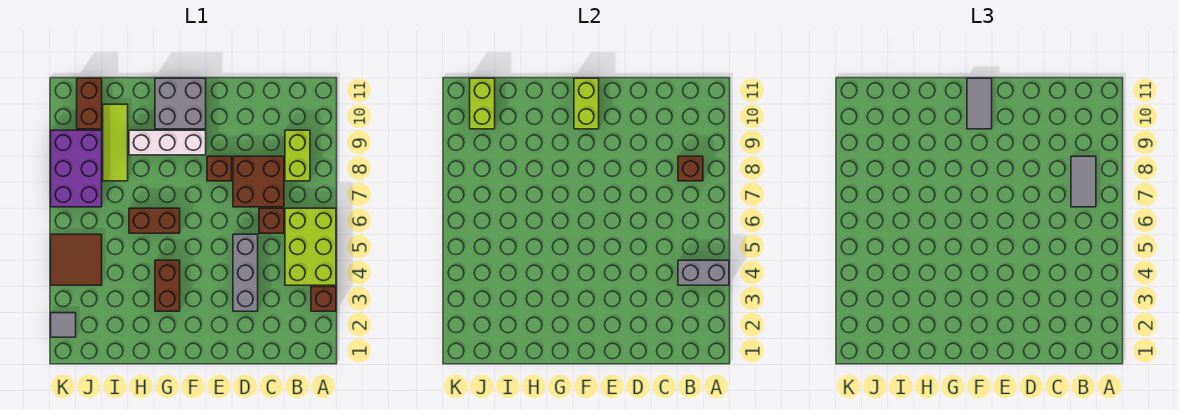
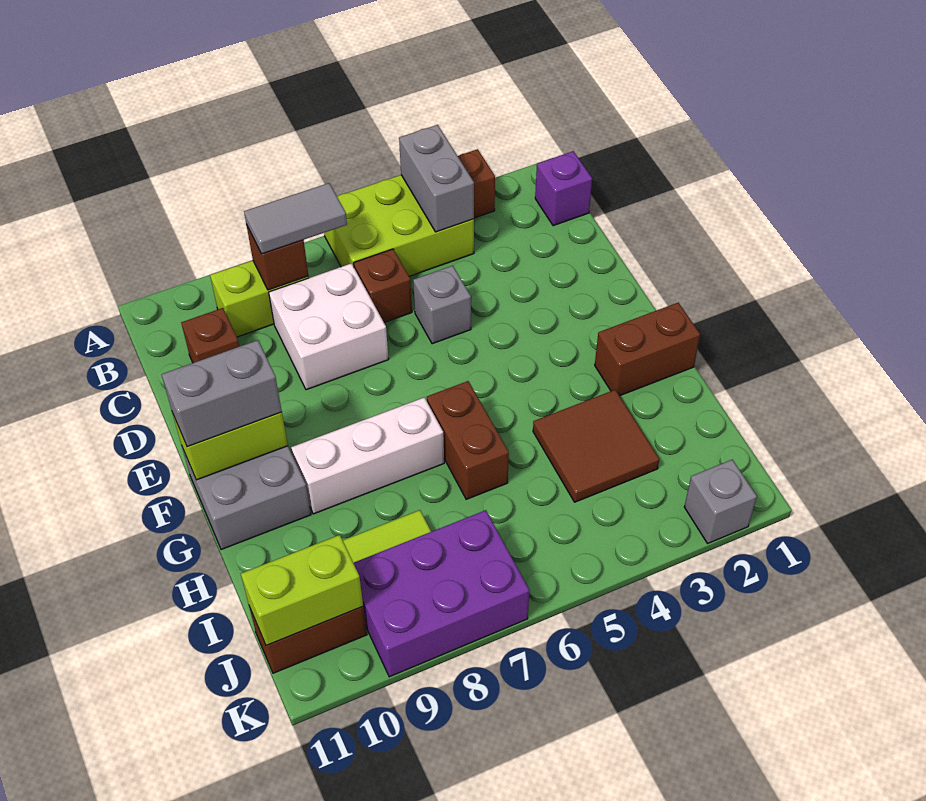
none -> purple brick B1 level 1
brown brick C7:D8 level 1 -> white brick C7:D8 level 1
grey brick D3:D5 level 1 -> grey brick D5 level 1
brown brick E8 level 1 -> brown brick C10 level 1
white brick F9:H9 level 1 -> white brick G7:G9 level 1
grey tile F10:F11 level 3 -> grey brick F10:F11 level 3
brown brick G3:G4 level 1 -> brown brick G1:G2 level 1
brown tile J4:K5 level 1 -> brown tile H3:I4 level 1
grey tile K2 level 1 -> grey brick K2 level 1

